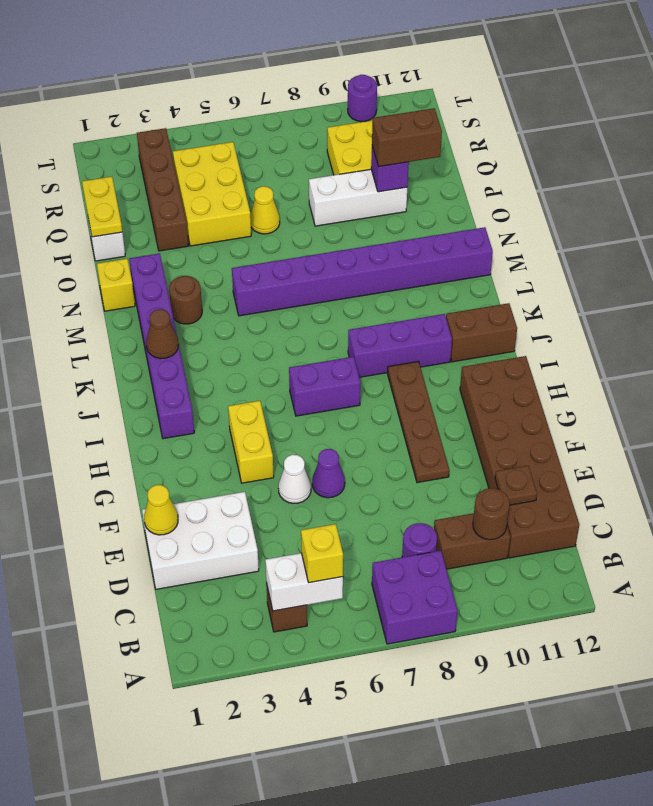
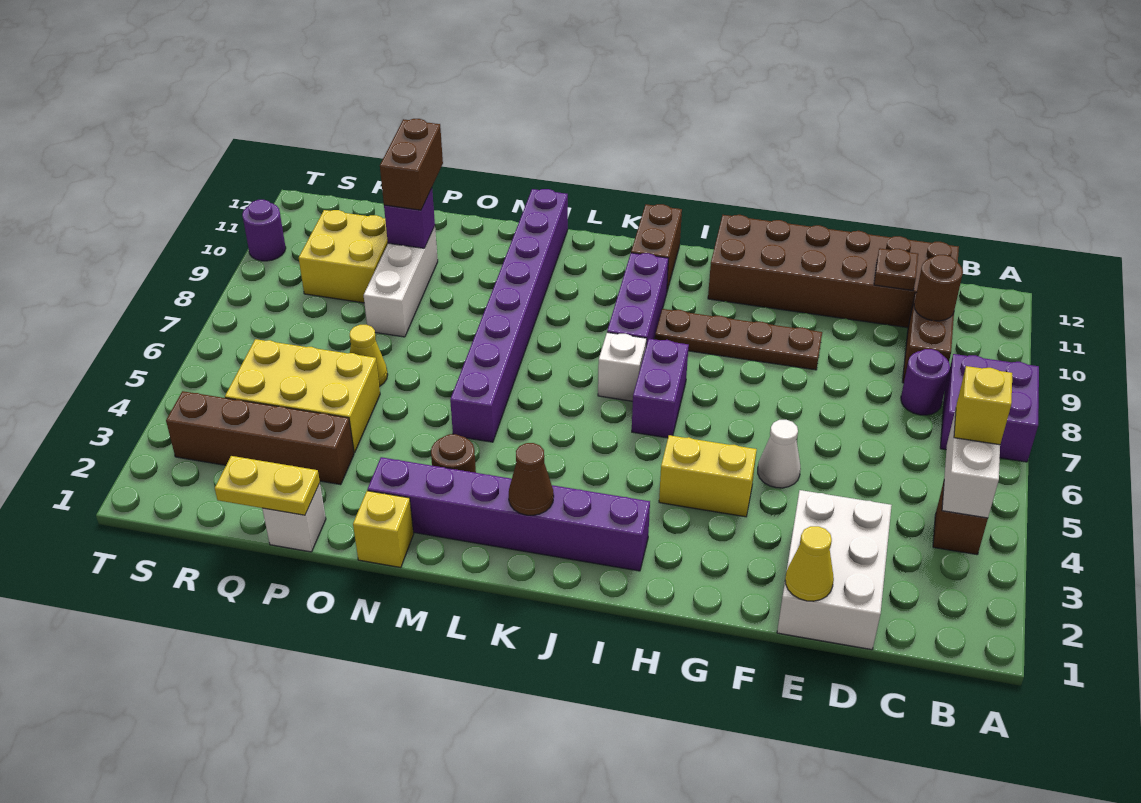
purple cone F6 level 1 -> none
none -> white brick J7 level 1

